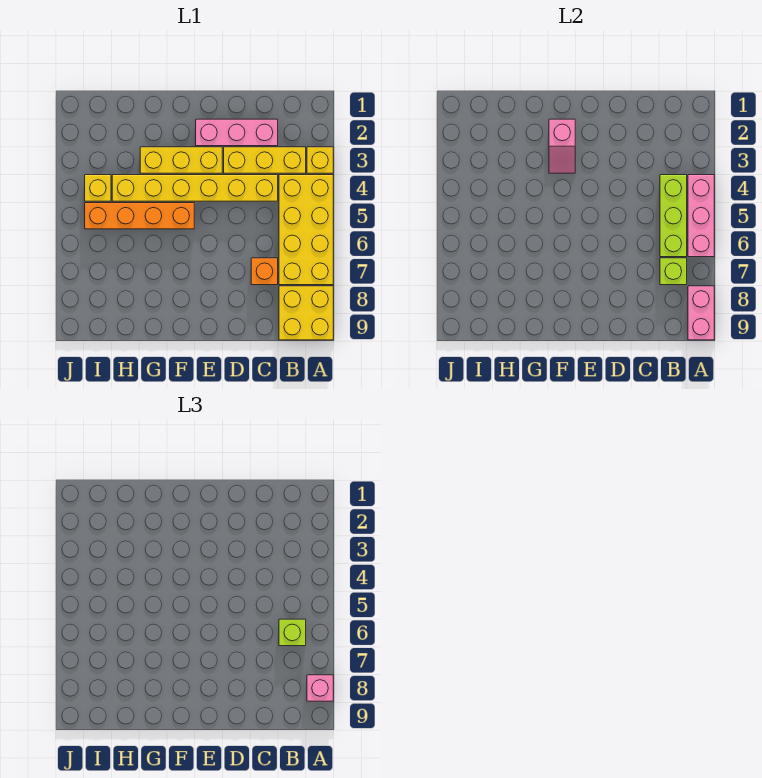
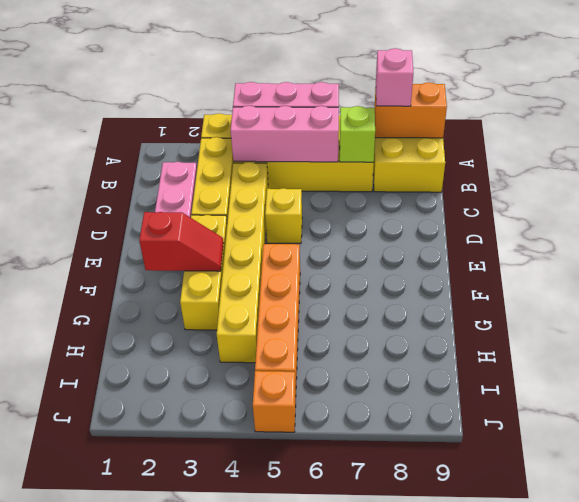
pink brick A8:A9 level 2 -> orange brick A8:A9 level 2
lime brick B4:B6 level 2 -> pink brick B4:B6 level 2
lime brick B6 level 3 -> none
orange brick C7 level 1 -> orange brick J5 level 1
pink slope F2:F3 level 2 top 2 -> red slope F2:F3 level 2 top 2
yellow brick I4 level 1 -> yellow brick D5 level 1

